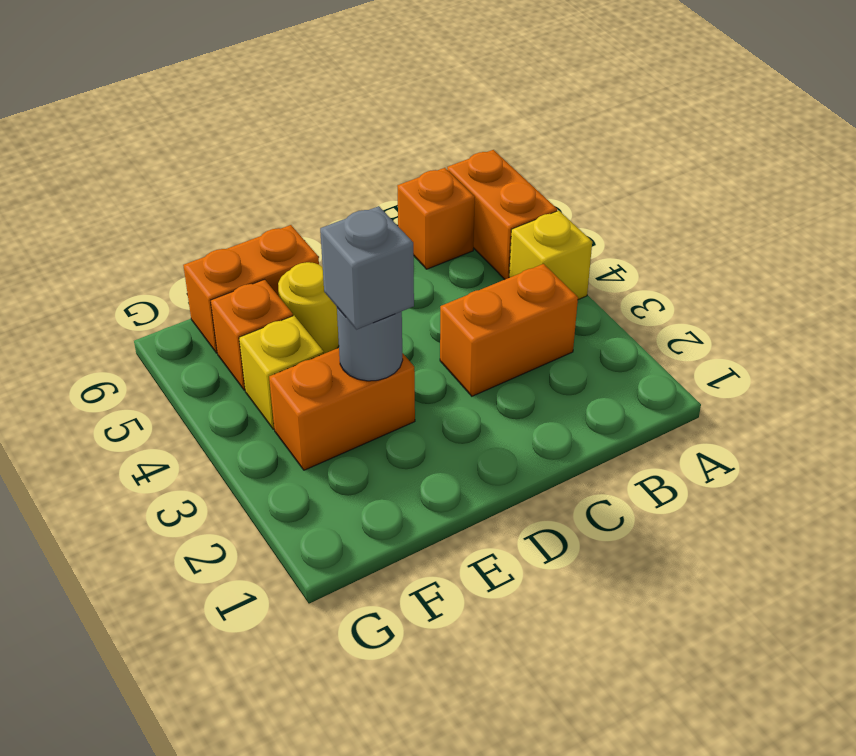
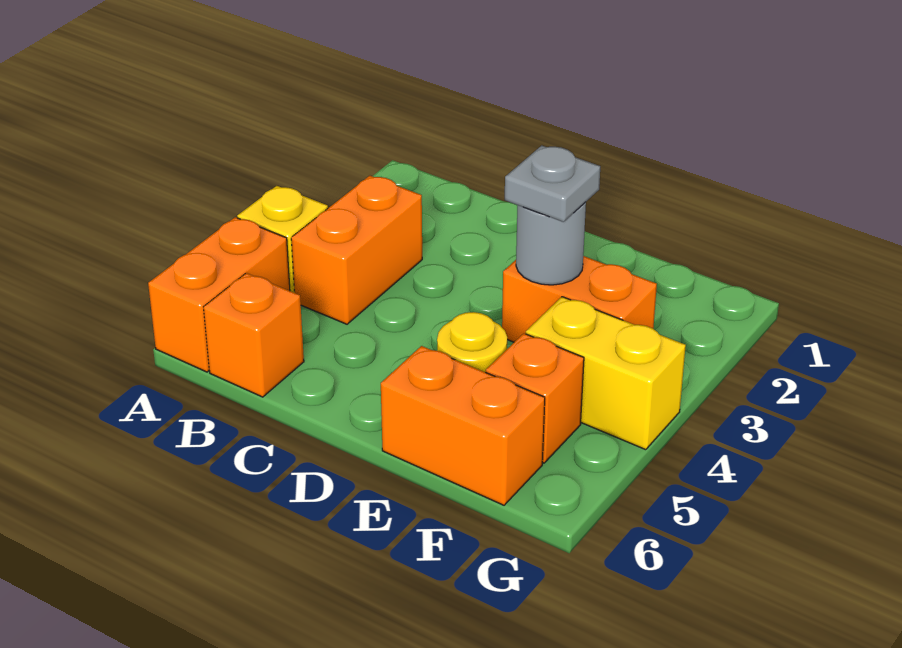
orange brick B3:C3 level 1 -> orange brick B3:B4 level 1
grey brick E3 level 3 -> grey plate E3 level 3
yellow brick F4 level 1 -> yellow brick F4:G4 level 1

